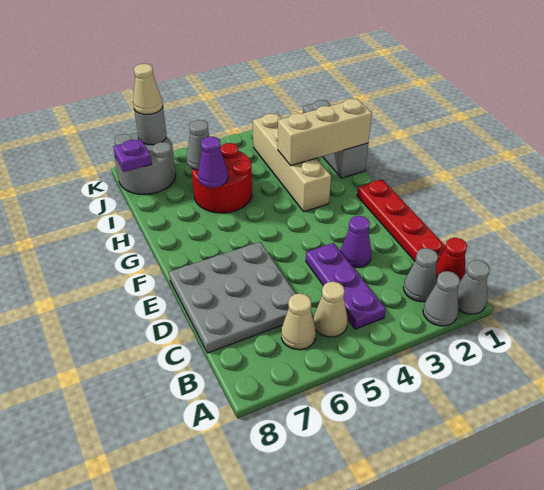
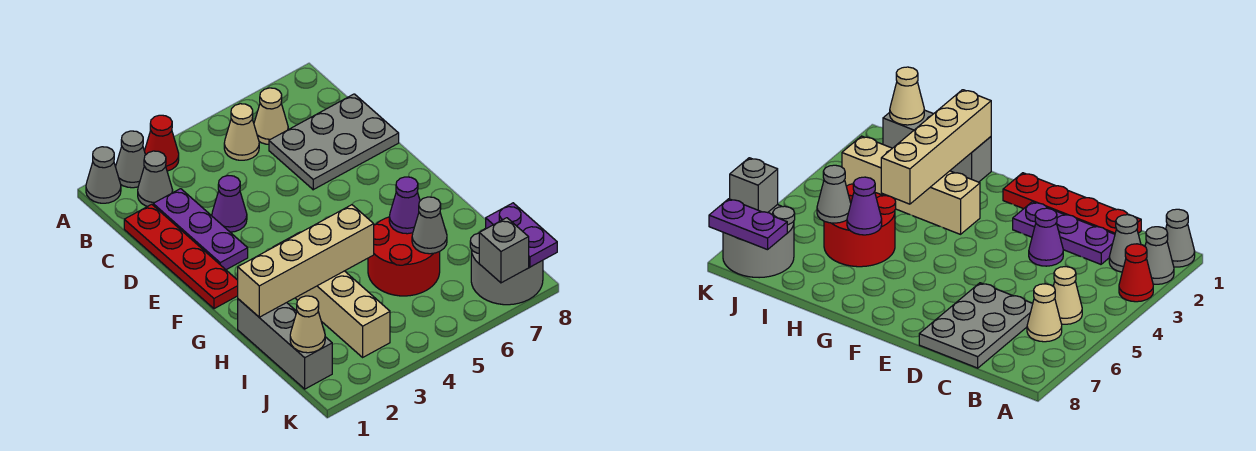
red cone B1 level 1 -> red cone A3 level 1
purple plate B4:D4 level 1 -> purple plate C2:E2 level 1
grey plate C6:E8 level 1 -> grey plate C6:D8 level 1
tan brick H1:H3 level 2 -> tan brick H1:H4 level 2
purple plate J8 level 2 -> purple plate J8:K8 level 2
grey round brick K7 level 2 -> grey brick K7 level 2
tan cone K7 level 3 -> tan cone J1 level 2

